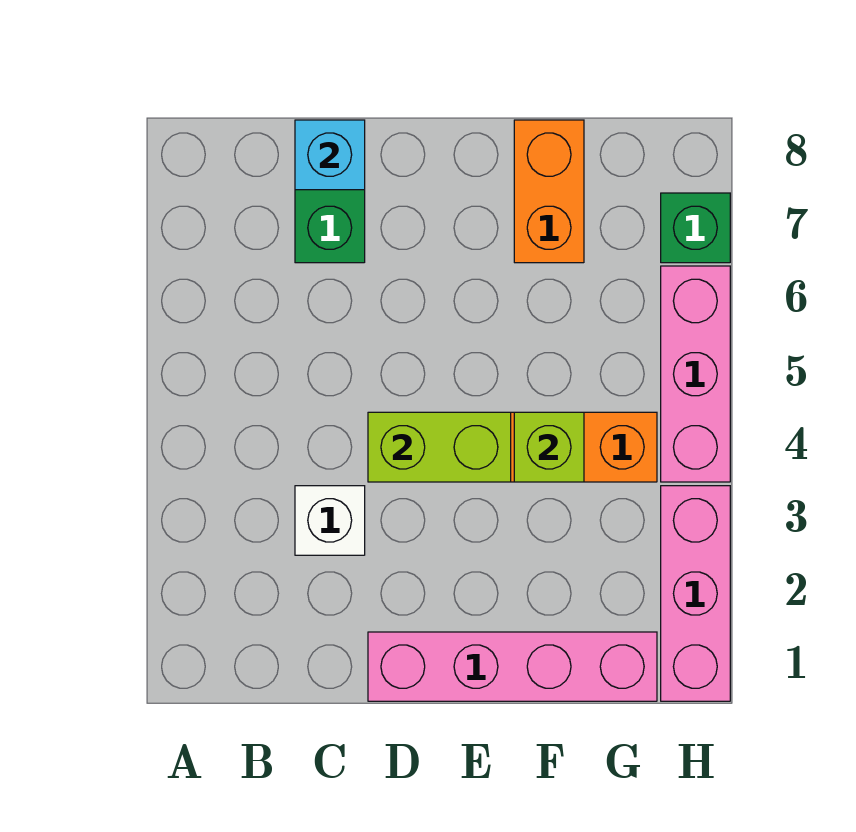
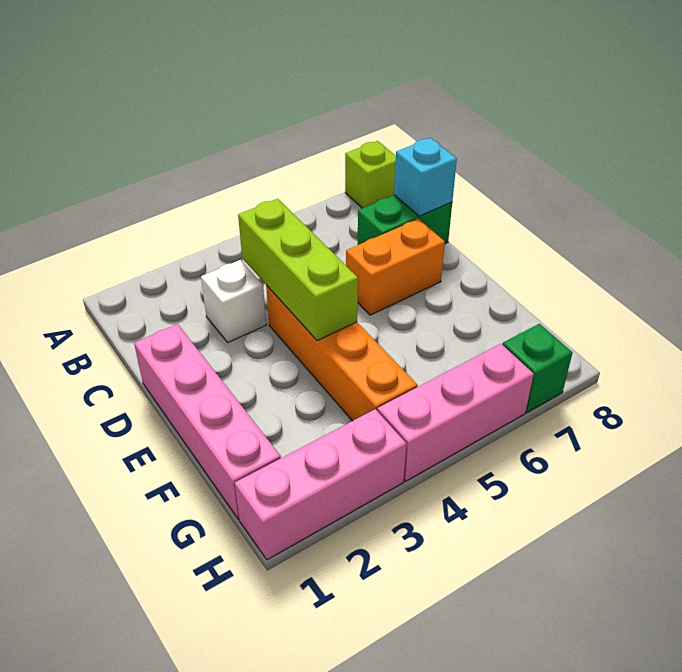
lime brick D4:E4 level 2 -> lime brick C4:E4 level 2
lime brick F4 level 2 -> lime brick A8 level 1
orange brick F7:F8 level 1 -> orange brick D6:D7 level 1

